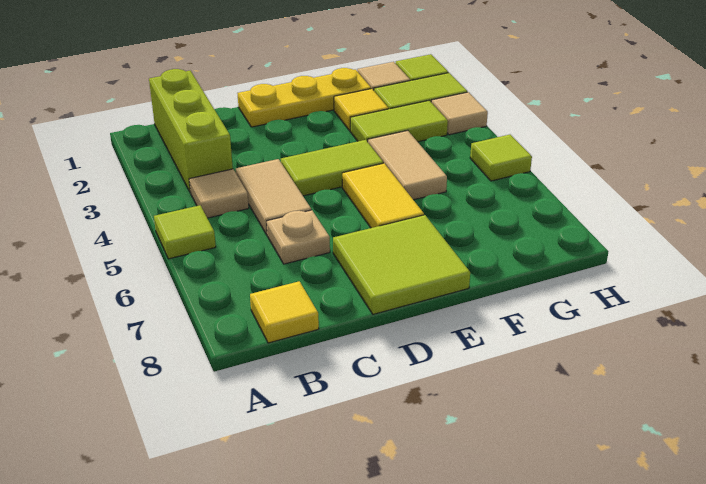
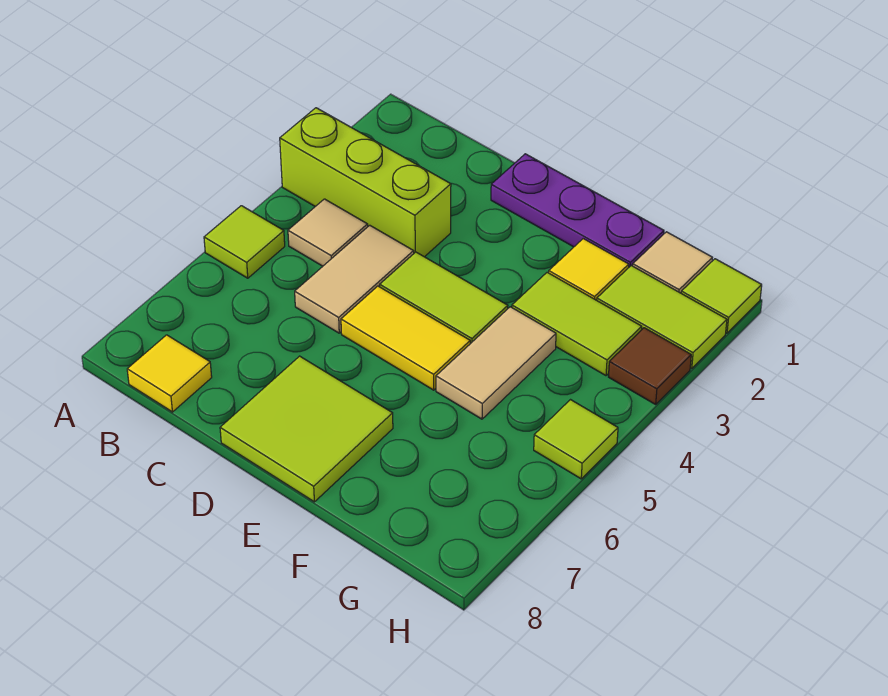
lime brick B1:B3 level 1 -> lime brick A3:C3 level 1
tan plate C6 level 1 -> none
yellow plate D1:F1 level 1 -> purple plate D1:F1 level 1
yellow tile E5:E6 level 1 -> yellow tile D5:E5 level 1
tan tile H3 level 1 -> brown tile H3 level 1

